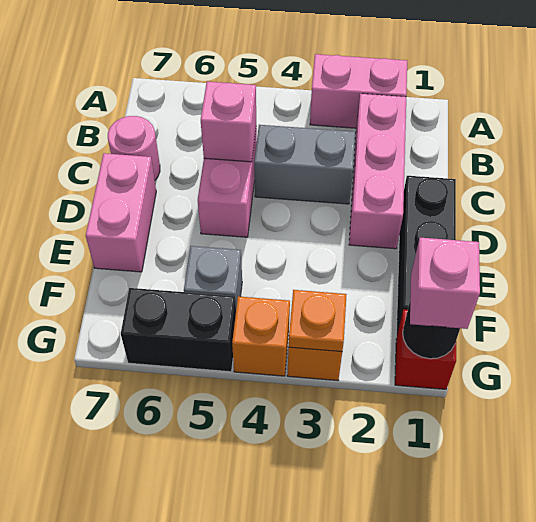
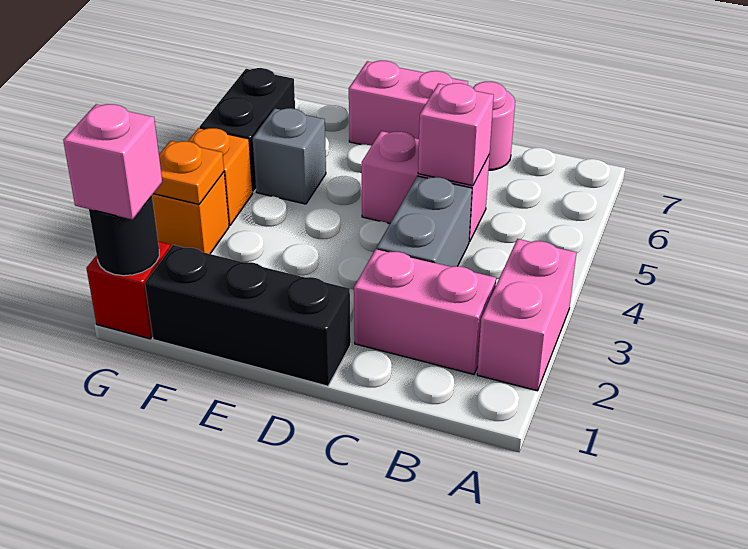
pink brick B2:D2 level 1 -> pink brick B2:C2 level 1

